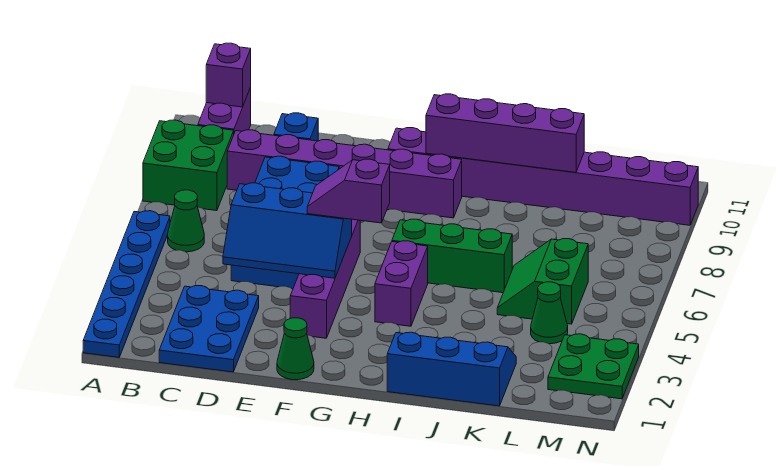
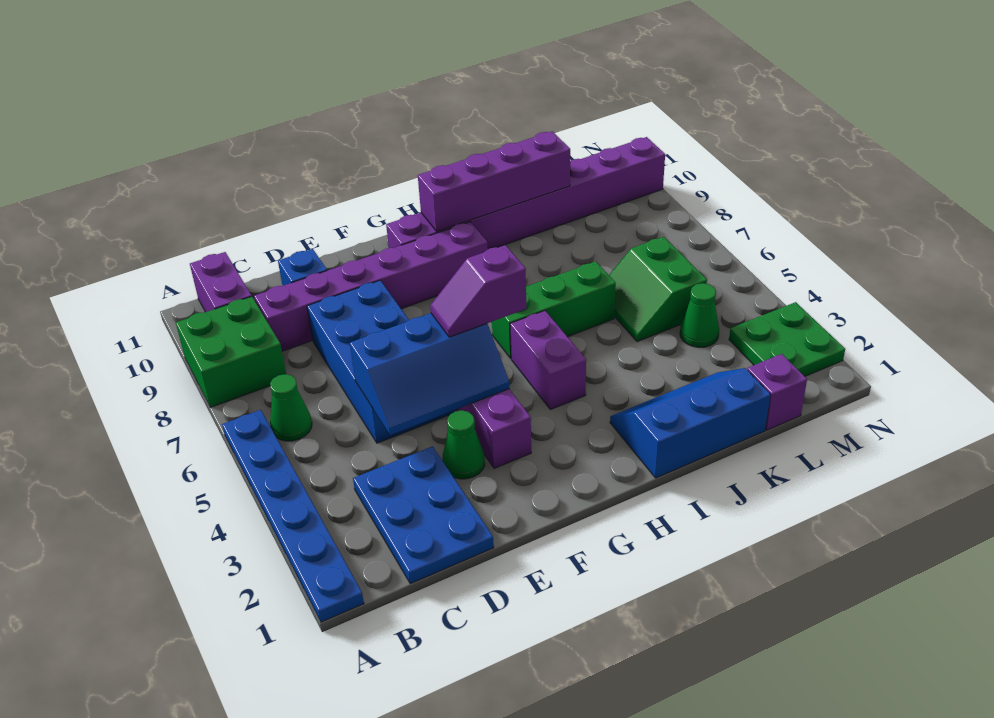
purple brick B11 level 2 -> purple brick L1 level 1
green cone F1 level 1 -> green cone E3 level 1

